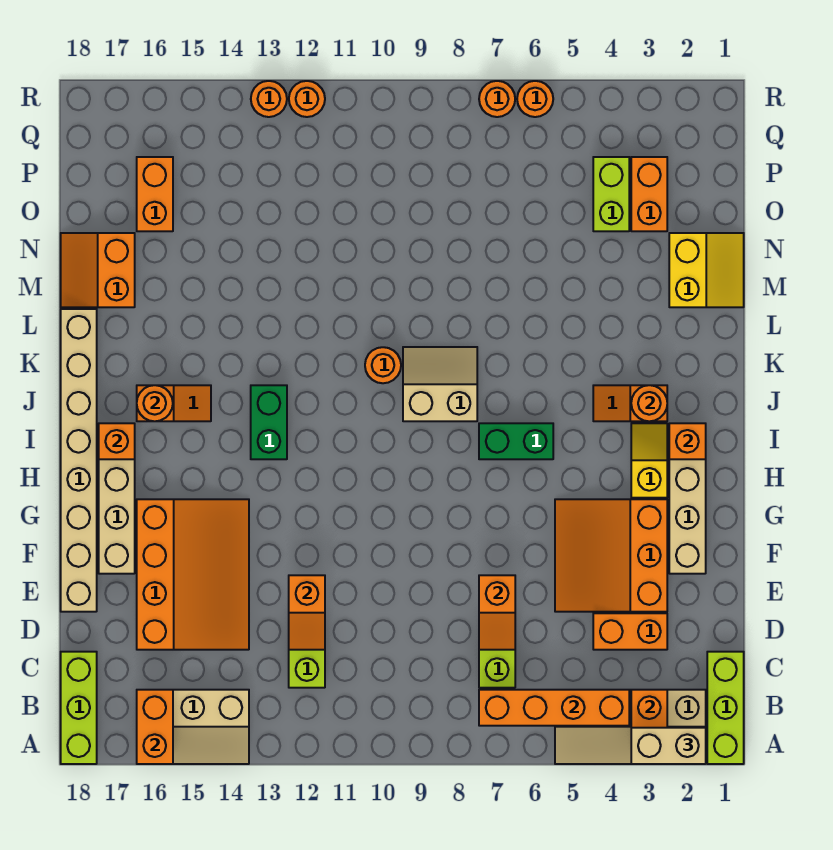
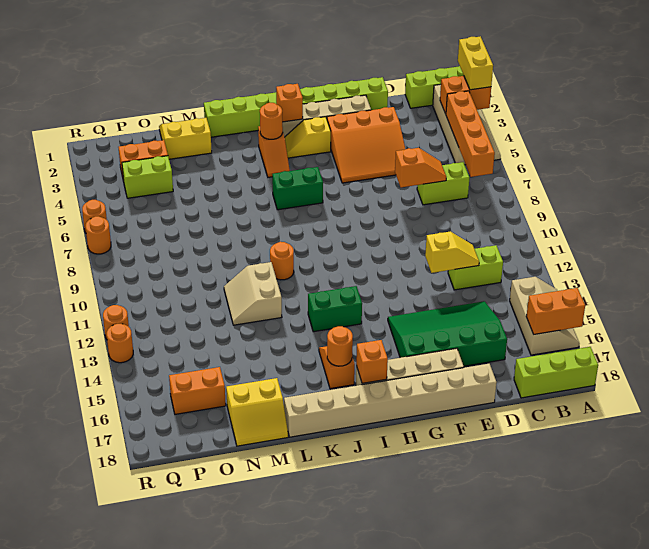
tan brick A2:A3 level 3 -> yellow brick A2:A3 level 3
orange brick D3:D4 level 1 -> none
orange slope D12:E12 level 2 top E -> yellow slope D12:E12 level 2 top E
orange slope D14:G16 level 1 top 16 -> green slope D14:G16 level 1 top 16
none -> lime brick E1:L1 level 1
green brick I6:I7 level 1 -> green brick I6:J6 level 1
tan slope J8:K9 level 1 top J -> tan slope L11:M12 level 1 top L
orange slope M17:N18 level 1 top 17 -> yellow slope M17:N18 level 1 top 17

